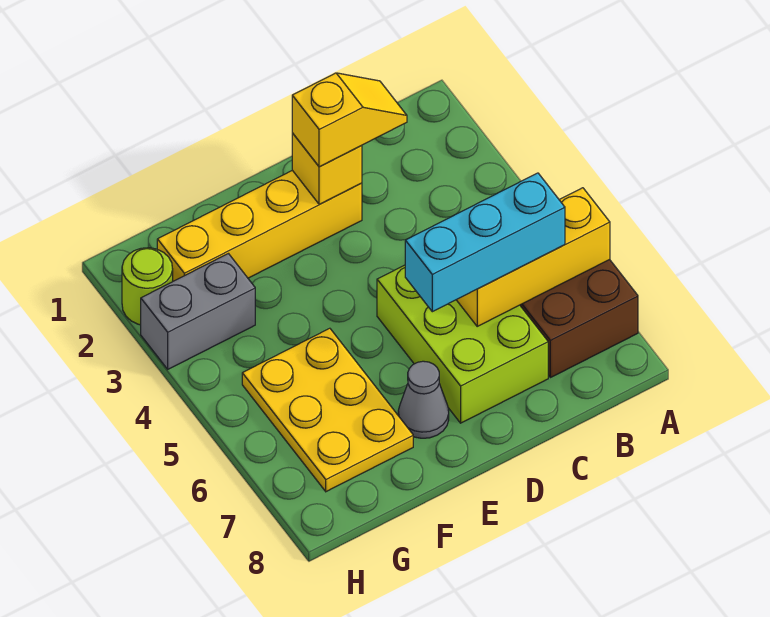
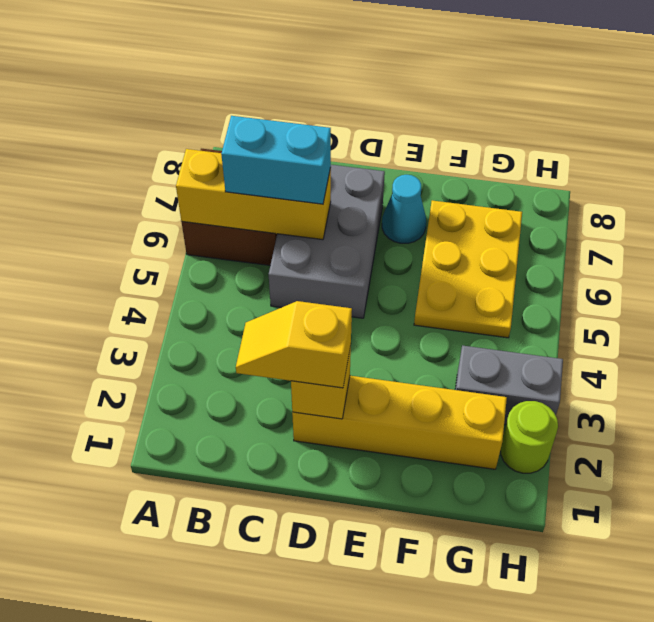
cyan brick B6:D6 level 3 -> cyan brick B6:C6 level 3
lime brick C5:D7 level 1 -> grey brick C5:D7 level 1
grey cone E7 level 1 -> cyan cone E7 level 1

